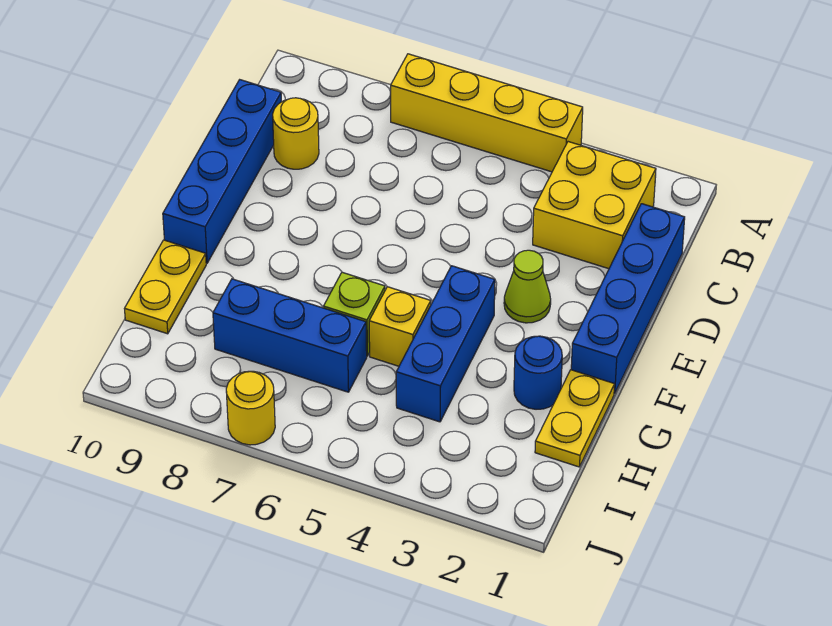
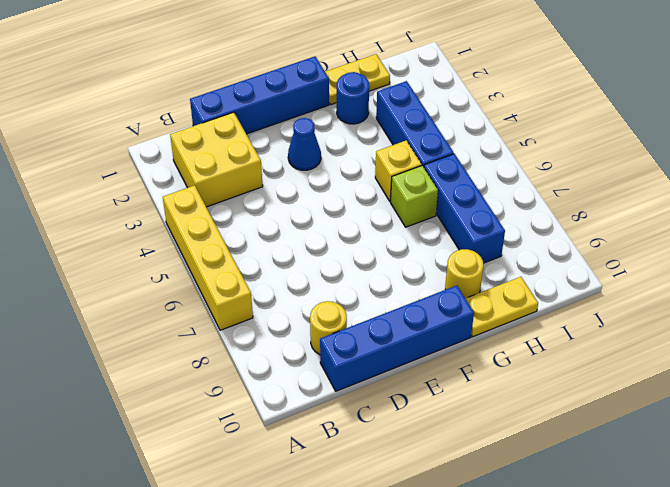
lime cone E3 level 1 -> blue cone E3 level 1
blue brick F4:H4 level 1 -> blue brick H3:H5 level 1
yellow round brick J7 level 1 -> yellow round brick G9 level 1

